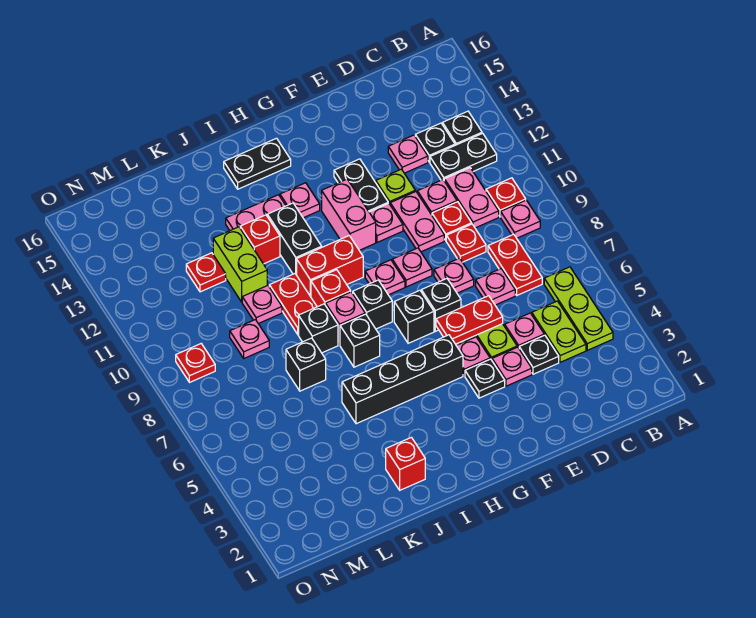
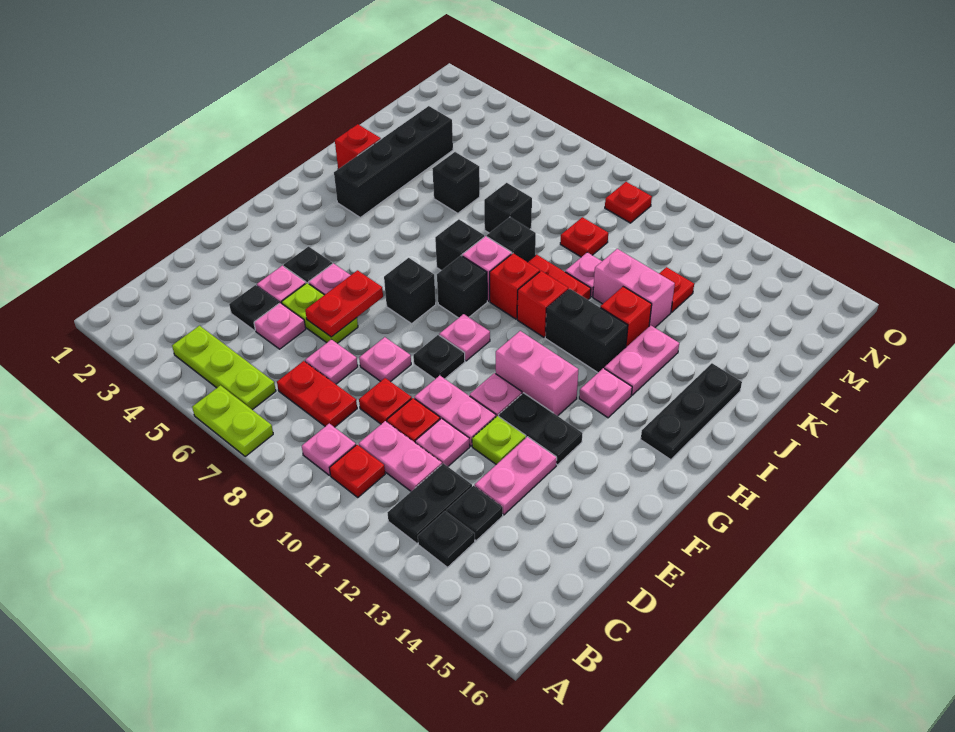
lime plate C4:C5 level 1 -> lime plate A6:A7 level 1
pink plate D13 level 1 -> pink plate D13:E13 level 1
black brick F7 level 1 -> black brick K5 level 1
pink plate F9 level 1 -> black plate F9 level 1
black brick G5:J5 level 1 -> black brick I3:L3 level 1
red brick H10:I10 level 1 -> red brick I10 level 1
black plate H15:I15 level 1 -> black plate H15:J15 level 1
lime brick K11:K12 level 1 -> pink brick K11:K12 level 1
pink plate L9 level 1 -> red plate L9 level 1

